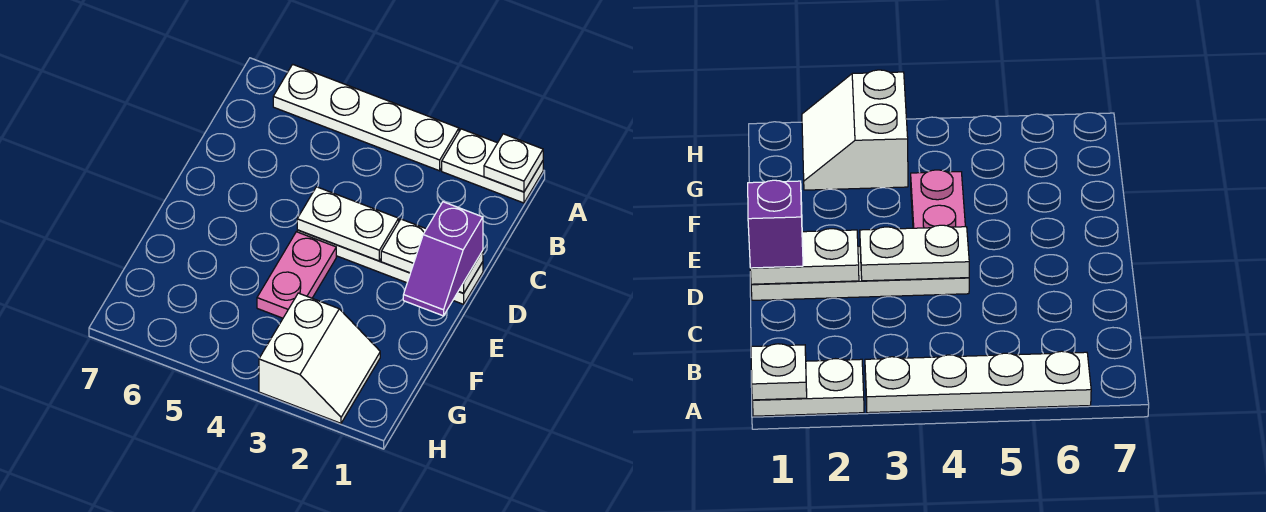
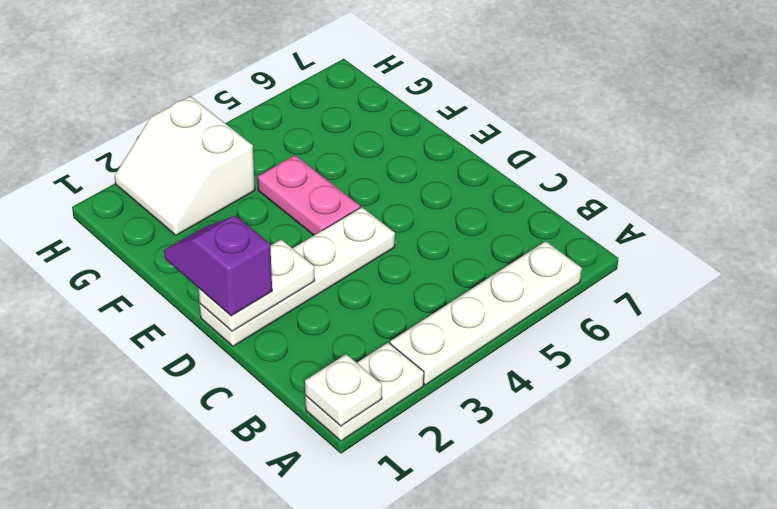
white plate D3:D4 level 2 -> none

